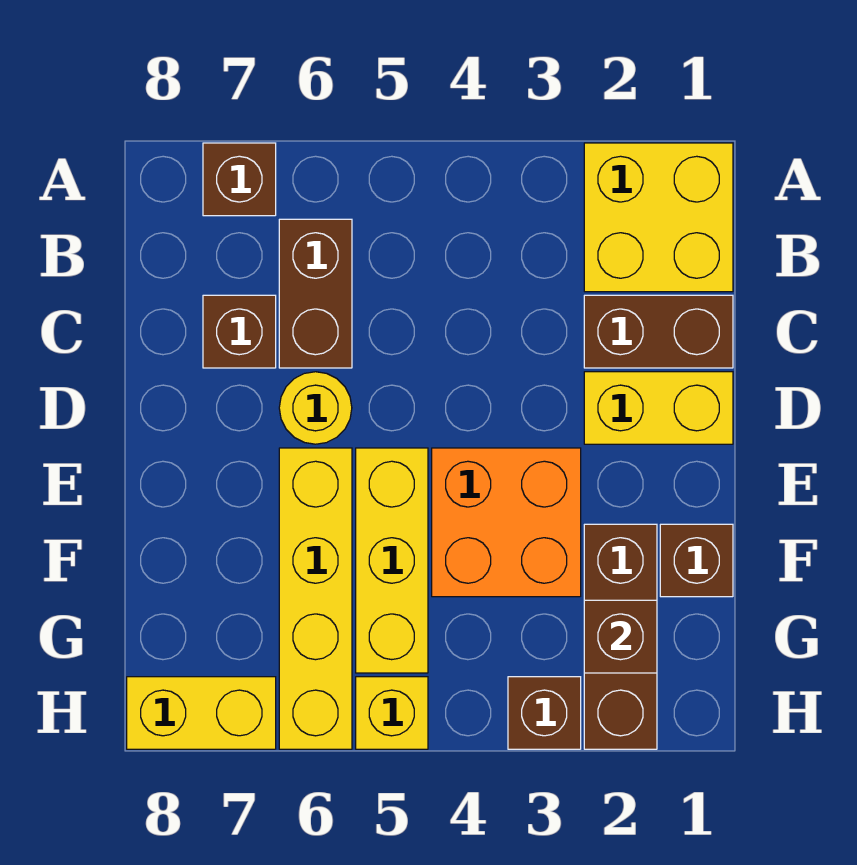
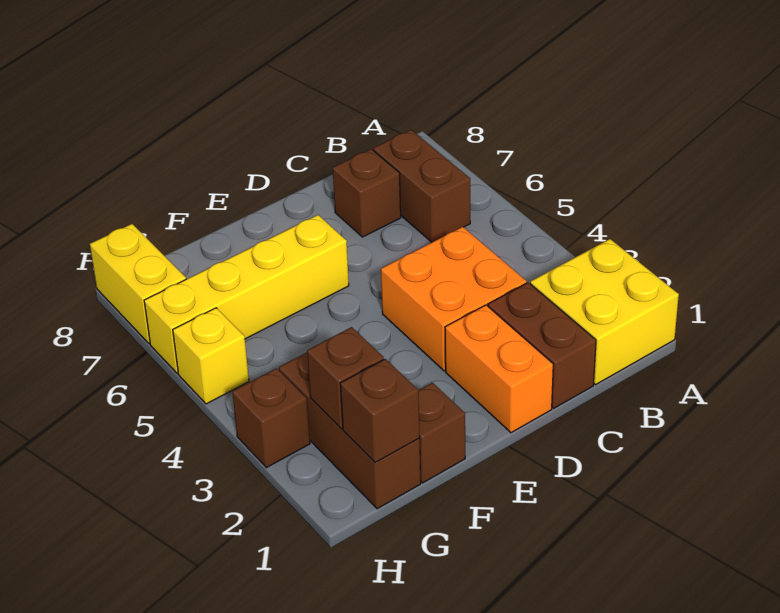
brown brick A7 level 1 -> brown brick G1 level 2
brown brick B6:C6 level 1 -> brown brick B6:B7 level 1
yellow brick D1:D2 level 1 -> orange brick D1:D2 level 1
yellow round brick D6 level 1 -> none
orange brick E3:F4 level 1 -> orange brick C3:D4 level 1
yellow brick E5:G5 level 1 -> none
brown brick F2:H2 level 1 -> brown brick G1:G3 level 1

